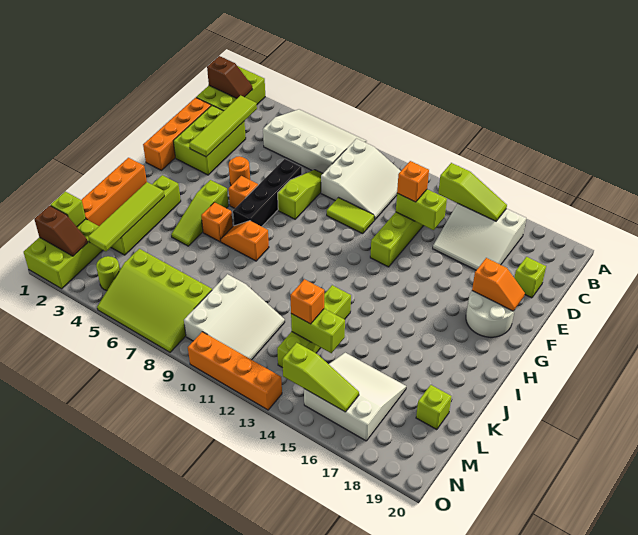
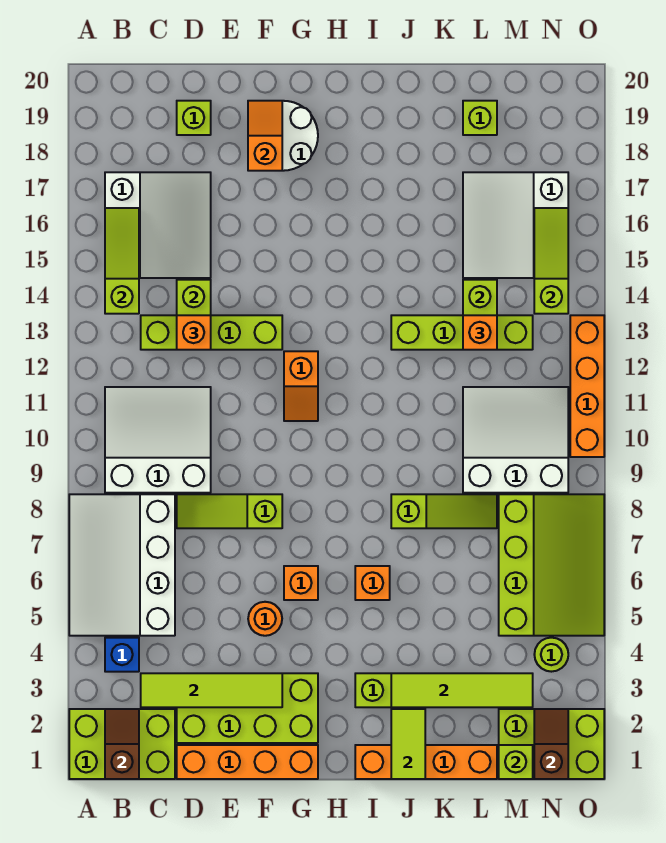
none -> blue brick B4 level 1
lime brick D2:F3 level 1 -> lime brick D2:G3 level 1
black brick E7:H7 level 1 -> none
lime tile E10:E11 level 1 -> lime tile J1:J2 level 2
lime slope H5:J5 level 1 top H -> lime slope J8:L8 level 1 top J
orange slope I7:I8 level 1 top 8 -> orange slope G11:G12 level 1 top 12

